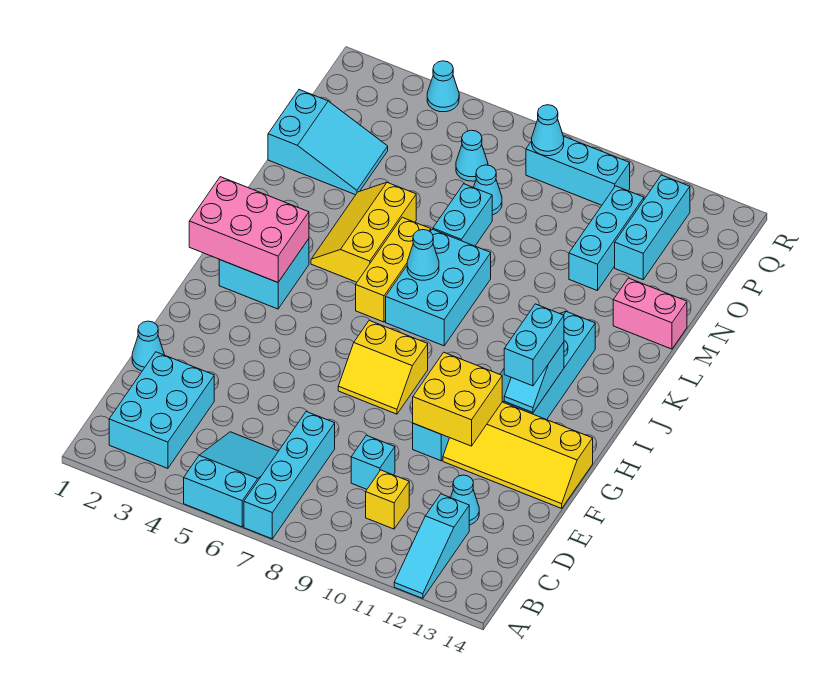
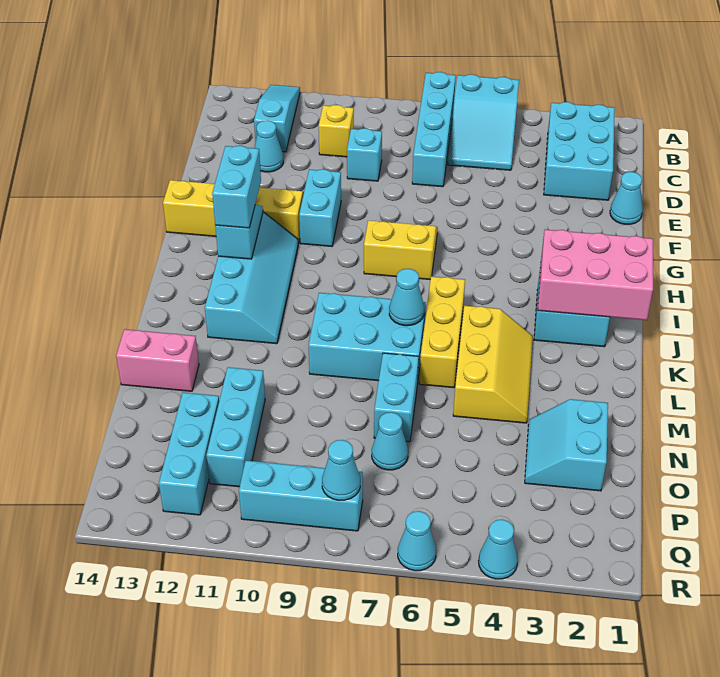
yellow brick F10:G11 level 2 -> none
cyan brick J7:L8 level 1 -> cyan brick K7:L9 level 1
cyan slope N1:O3 level 1 top 1 -> cyan slope N2:O3 level 1 top 2
cyan cone P6 level 1 -> cyan cone R6 level 1

